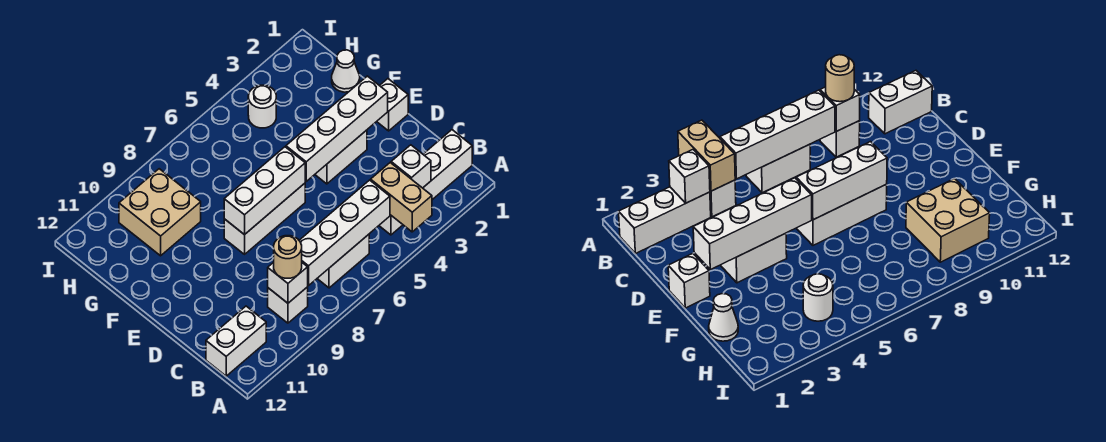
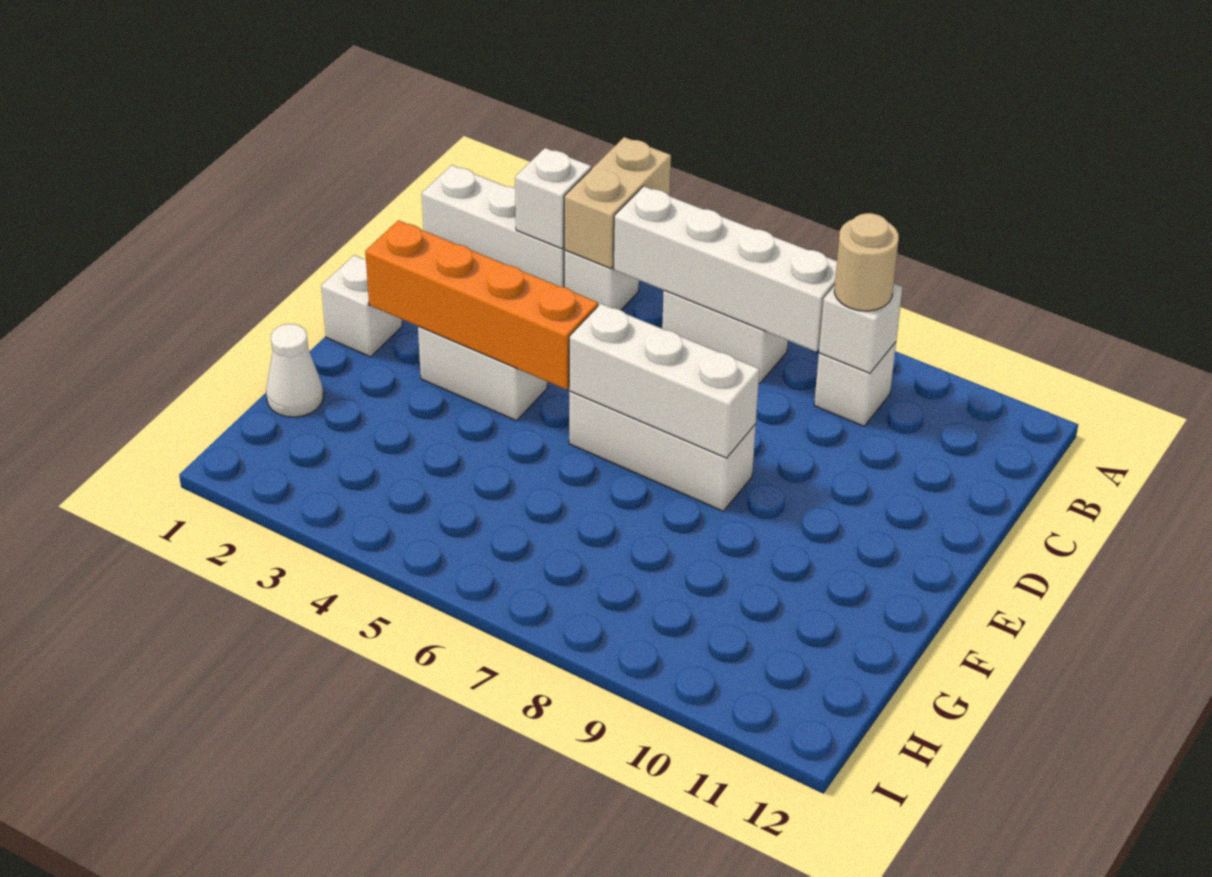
white brick B11:B12 level 1 -> none
white brick E2:E5 level 2 -> orange brick E2:E5 level 2
tan brick G9:H10 level 1 -> none
white round brick H4 level 1 -> none

